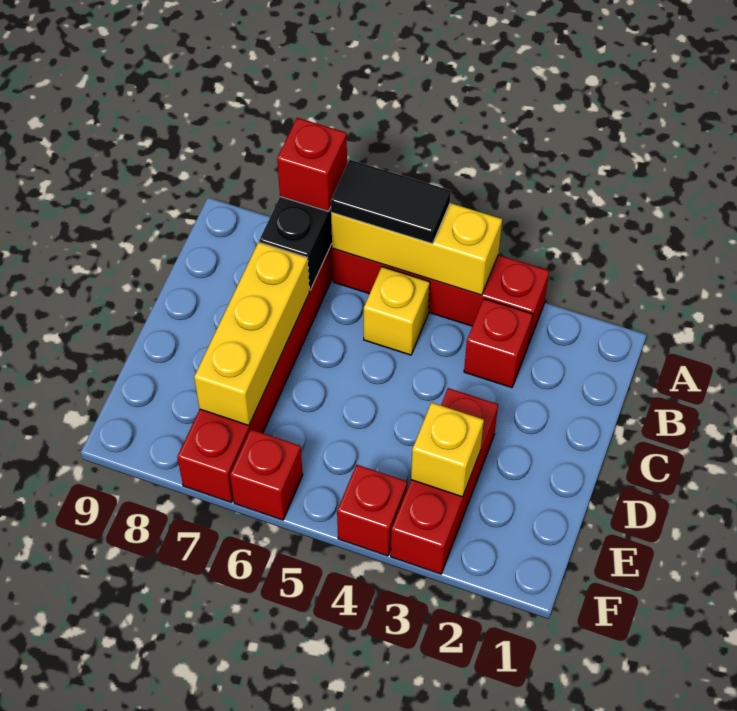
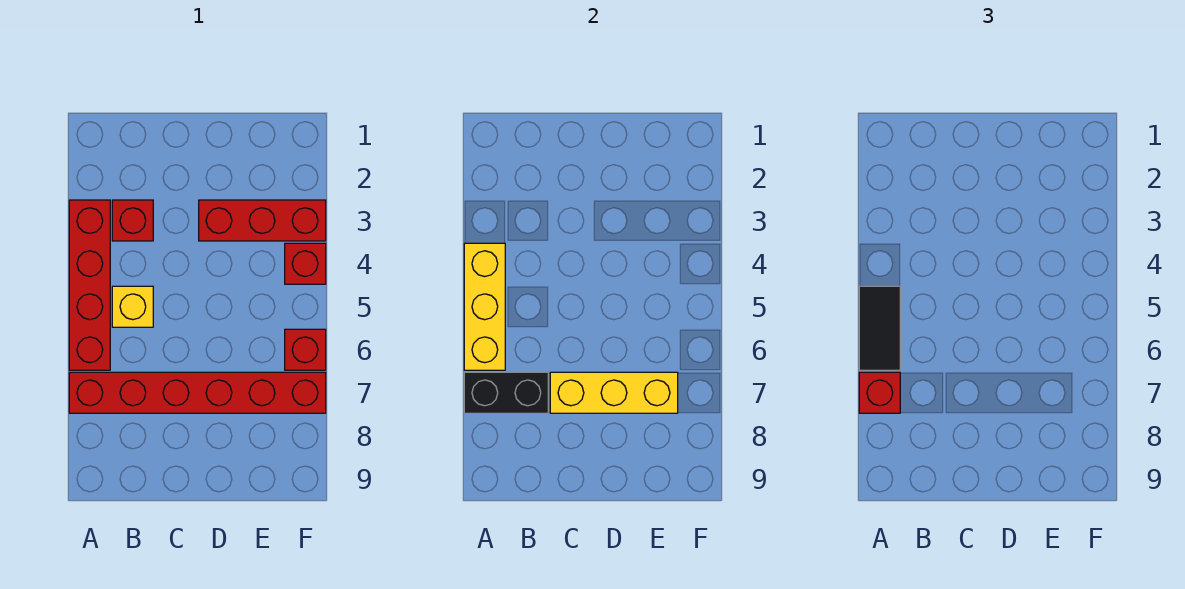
yellow brick E3 level 2 -> none

